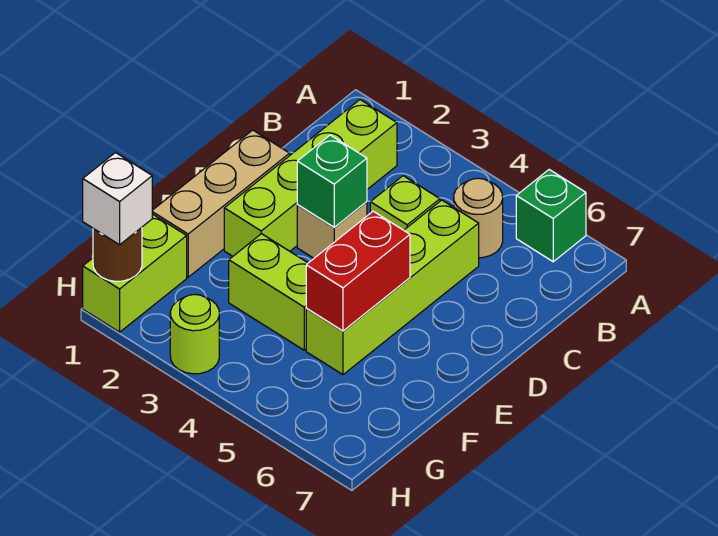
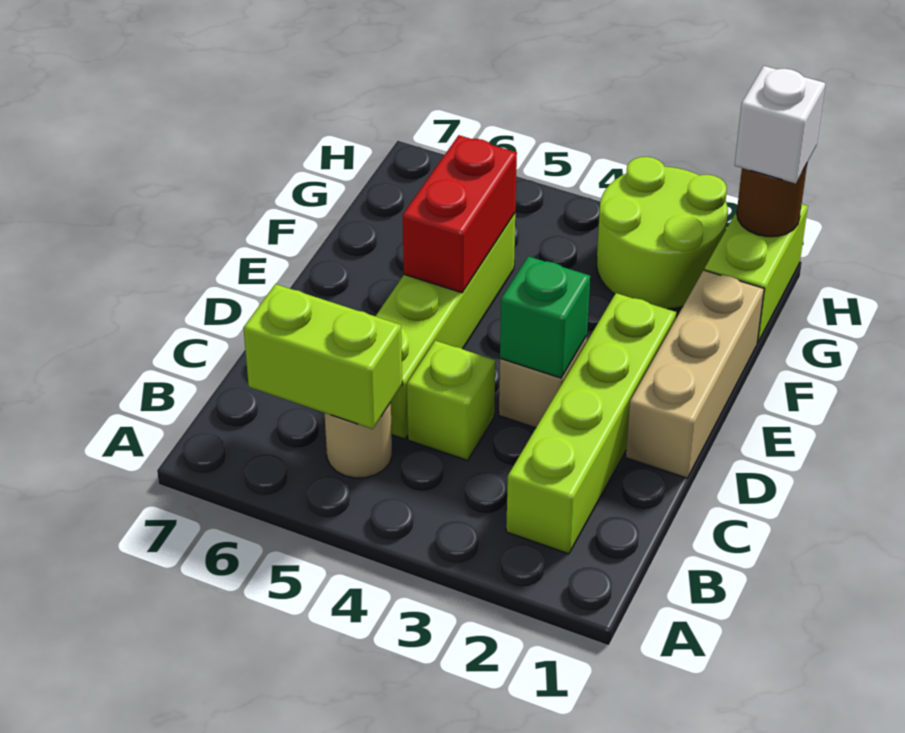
green brick A6 level 1 -> none
lime brick F3:F4 level 1 -> lime brick B5:B6 level 2
lime round brick H3 level 1 -> lime round brick G2:H3 level 1

